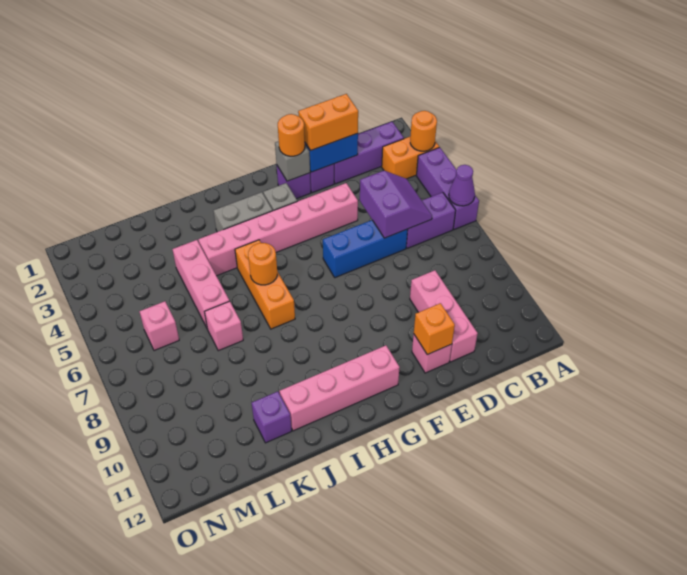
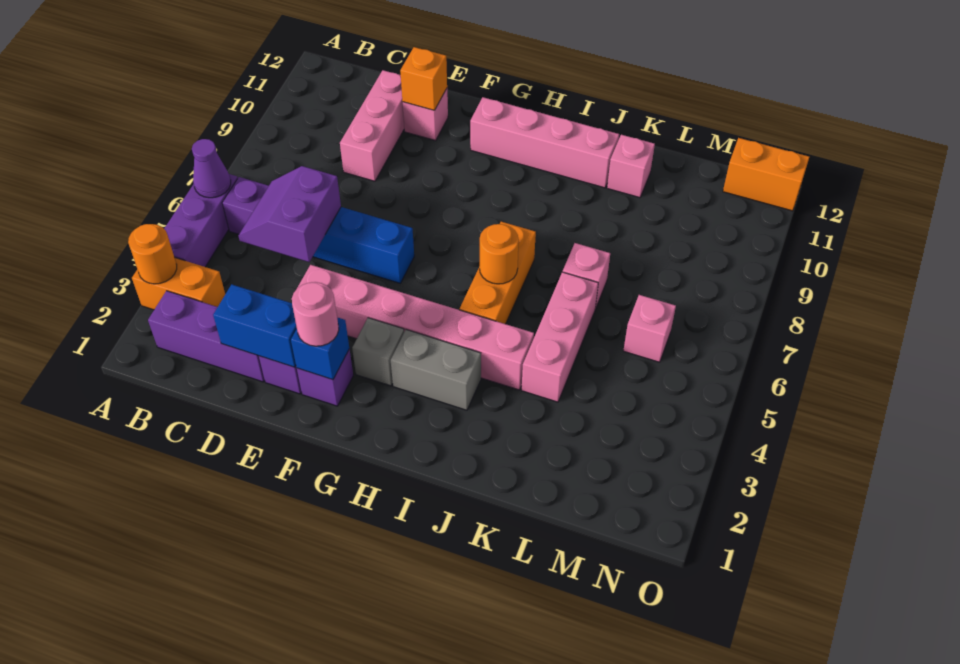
orange brick D2:E2 level 3 -> orange brick N12:O12 level 1
grey brick F2 level 2 -> blue brick F2 level 2
orange round brick F2 level 3 -> pink round brick F2 level 3
purple brick K11 level 1 -> pink brick K11 level 1

